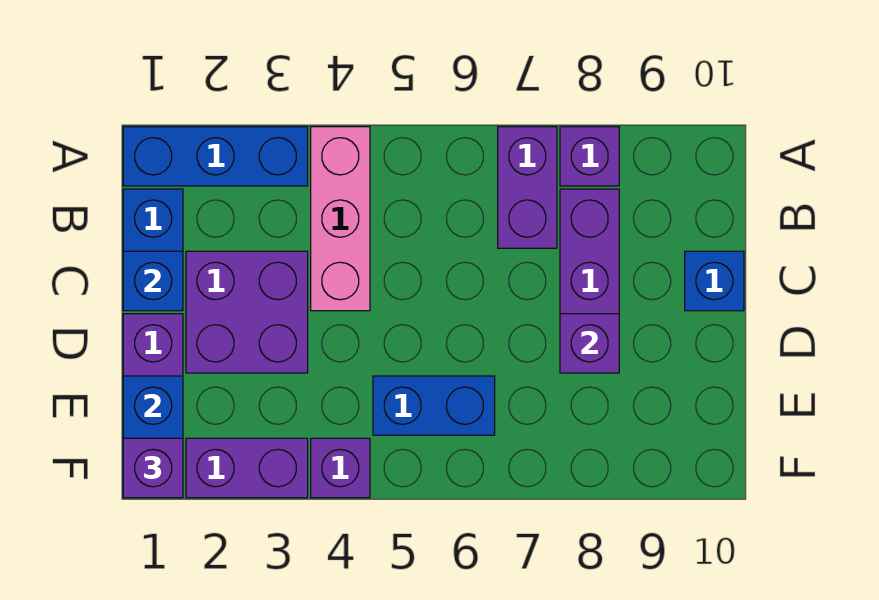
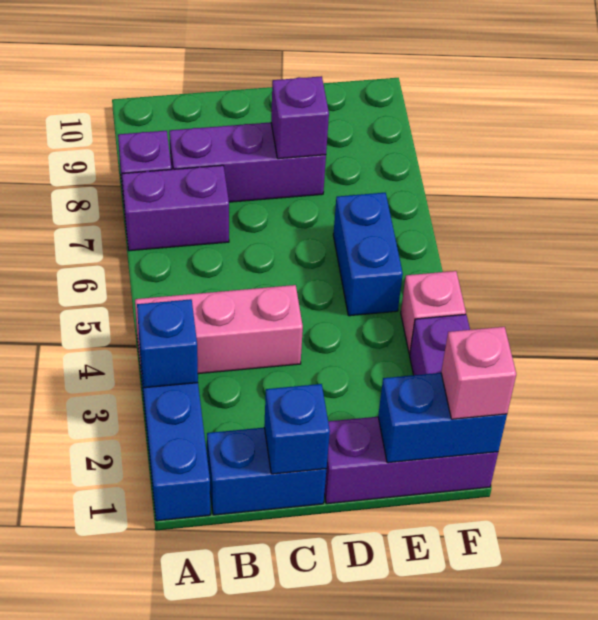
purple brick C2:D3 level 1 -> none
blue brick C10 level 1 -> blue brick A3 level 2
purple brick F1 level 3 -> pink brick F1 level 3
purple brick F4 level 1 -> pink brick F4 level 1

